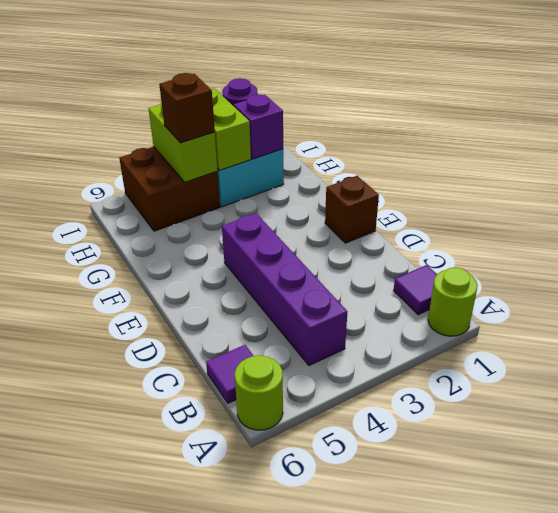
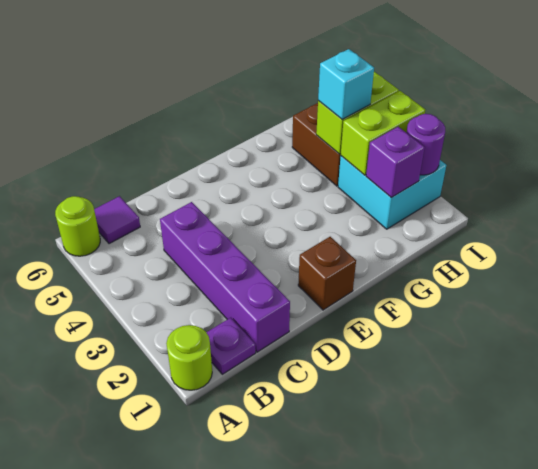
purple tile B1 level 1 -> purple plate B1 level 1
purple brick B4:E4 level 1 -> purple brick C1:C4 level 1
brown brick H4 level 3 -> cyan brick H4 level 3

